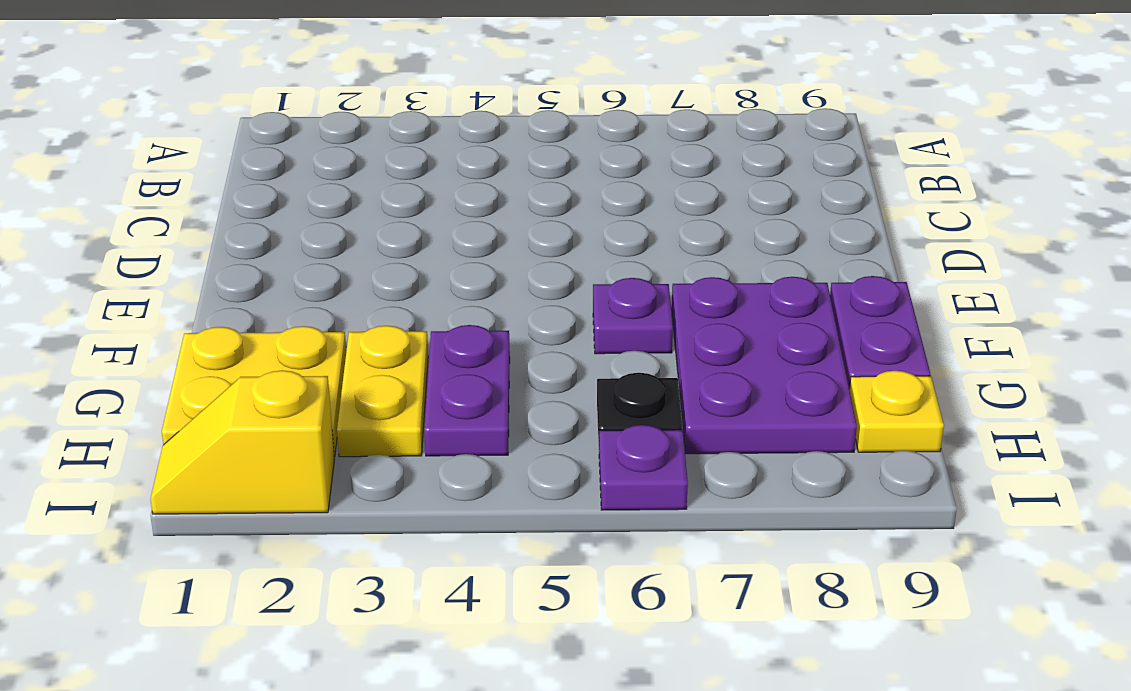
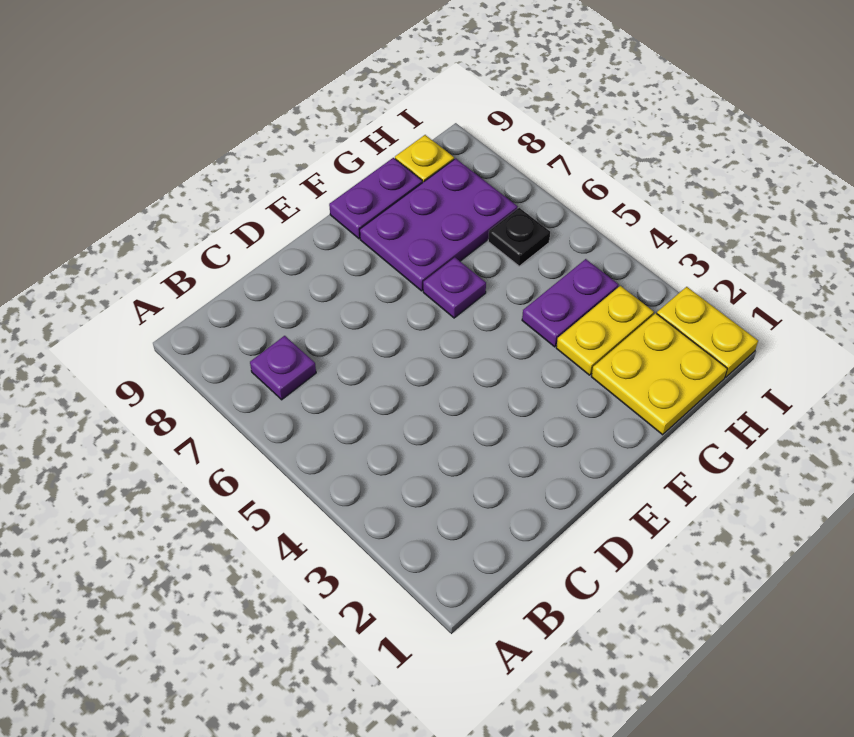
yellow slope I1:I2 level 1 top 2 -> yellow plate I1:I2 level 1
purple plate I6 level 1 -> purple plate B7 level 1

